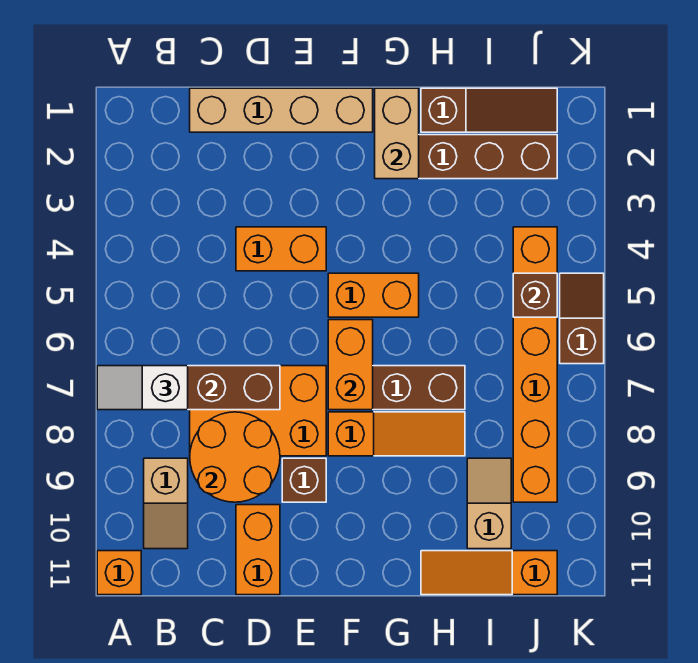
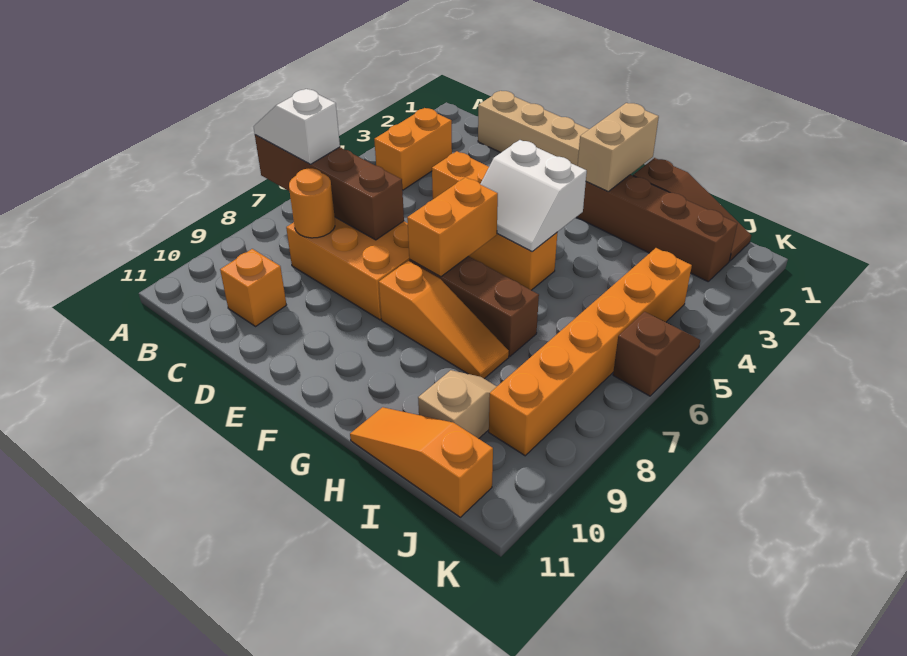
orange brick A11 level 1 -> orange brick C10 level 1
tan slope B9:B10 level 1 top 9 -> none
orange round brick C8:D9 level 2 -> orange round brick C8 level 2
orange brick D10:D11 level 1 -> orange brick B3:B4 level 1
brown brick E9 level 1 -> none
none -> white slope F4:G5 level 2 top 4
brown brick J5 level 2 -> none

